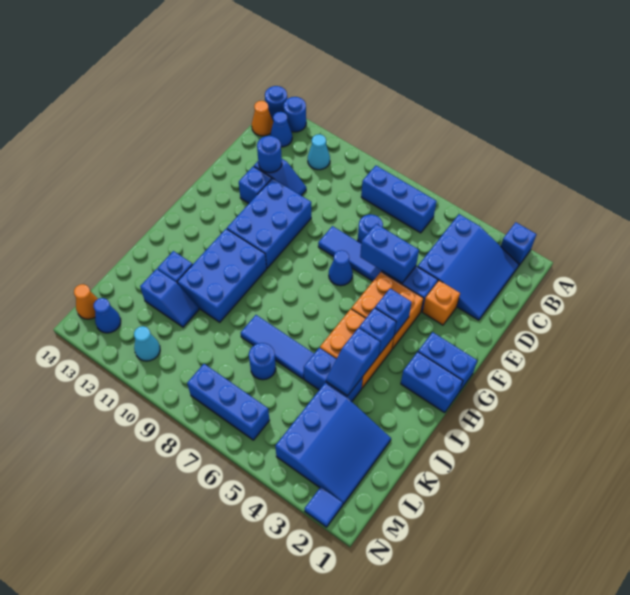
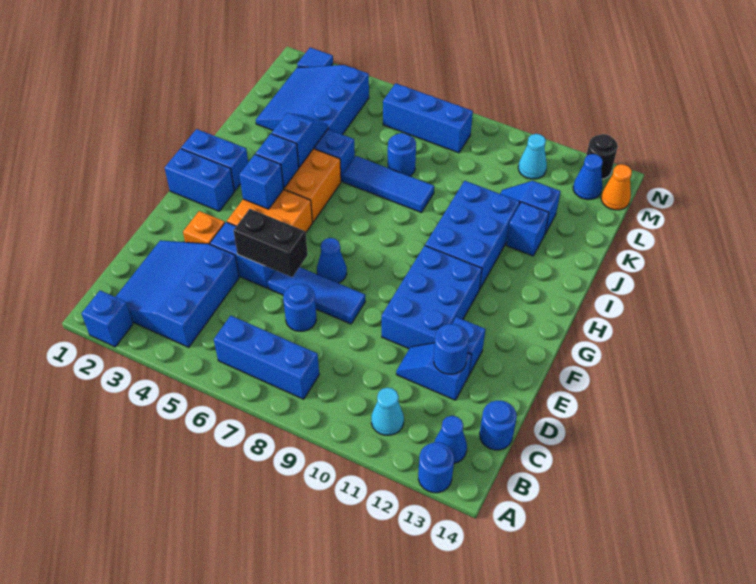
blue round brick A14 level 1 -> blue round brick C14 level 1
orange cone B14 level 1 -> none
blue brick E5:E6 level 2 -> black brick E5:E6 level 2
none -> black round brick N13 level 1

